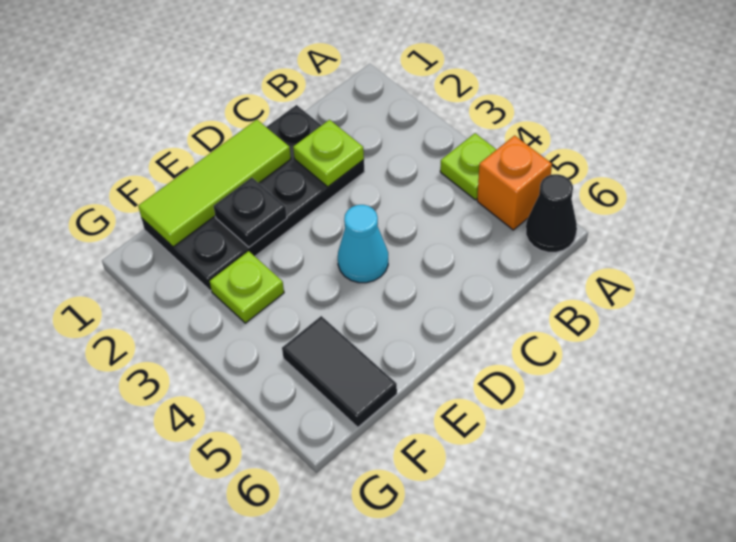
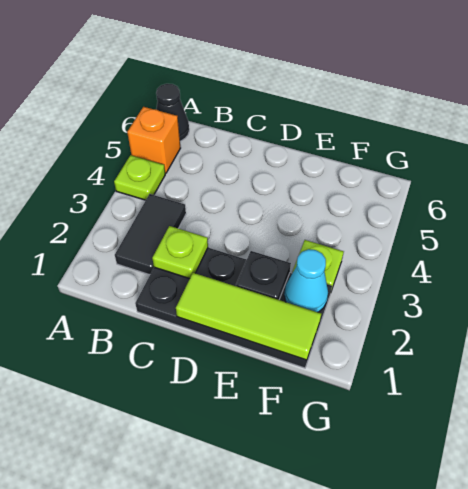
cyan cone D4 level 1 -> cyan cone F2 level 2
black tile F5:F6 level 1 -> black tile B2:B3 level 1

